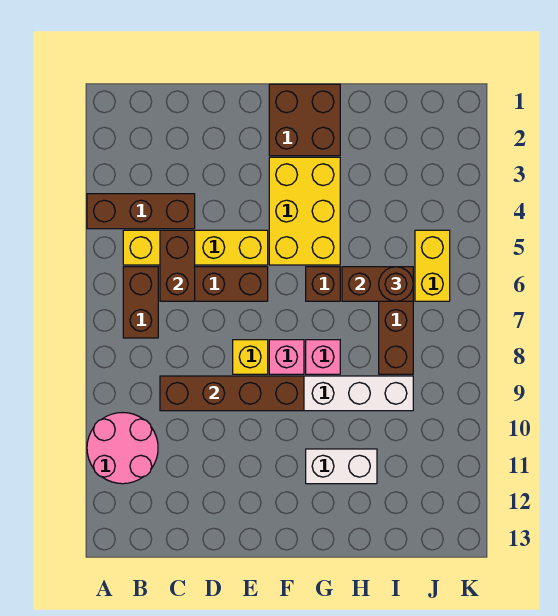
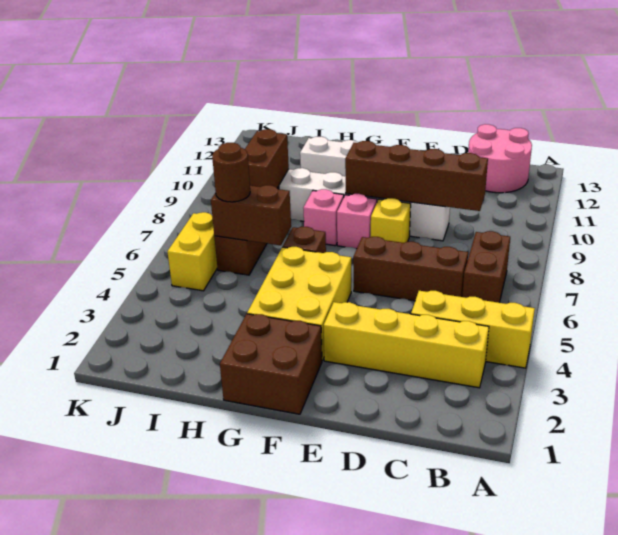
brown brick A4:C4 level 1 -> yellow brick A4:C4 level 1
pink round brick A10:B11 level 1 -> pink round brick B12:C13 level 1
yellow brick B5:E5 level 1 -> yellow brick B3:E3 level 1
brown brick C5:C6 level 2 -> brown brick I8:I9 level 2

